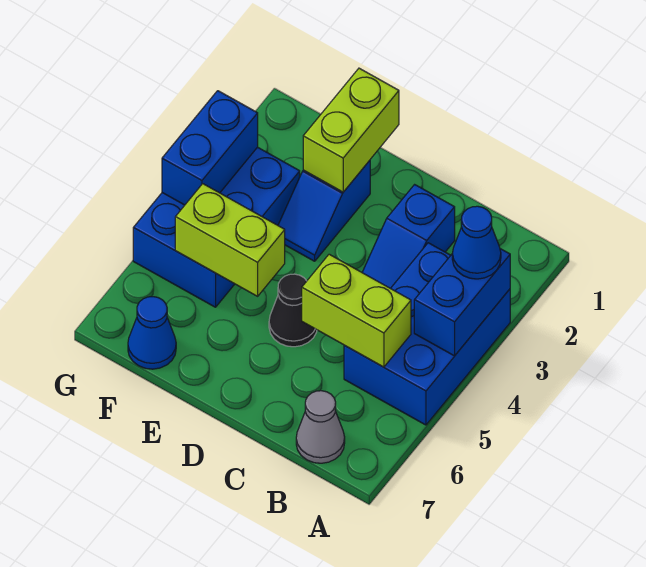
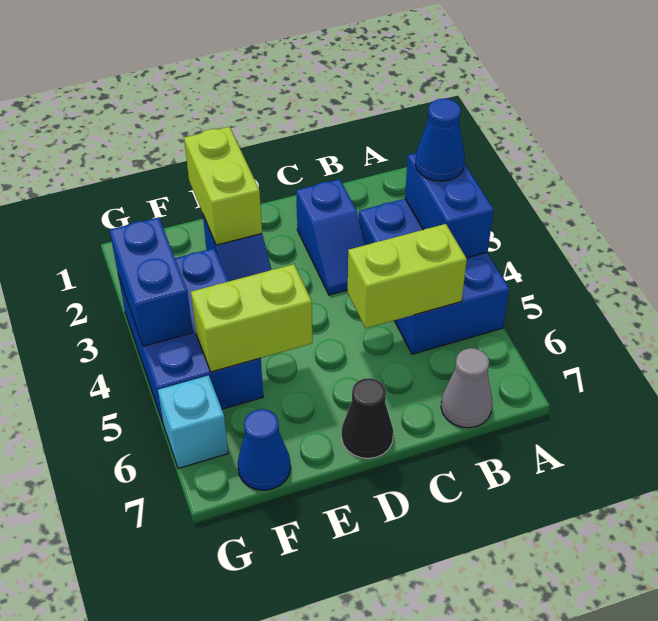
black cone D5 level 1 -> black cone D7 level 1
none -> cyan brick G6 level 1

